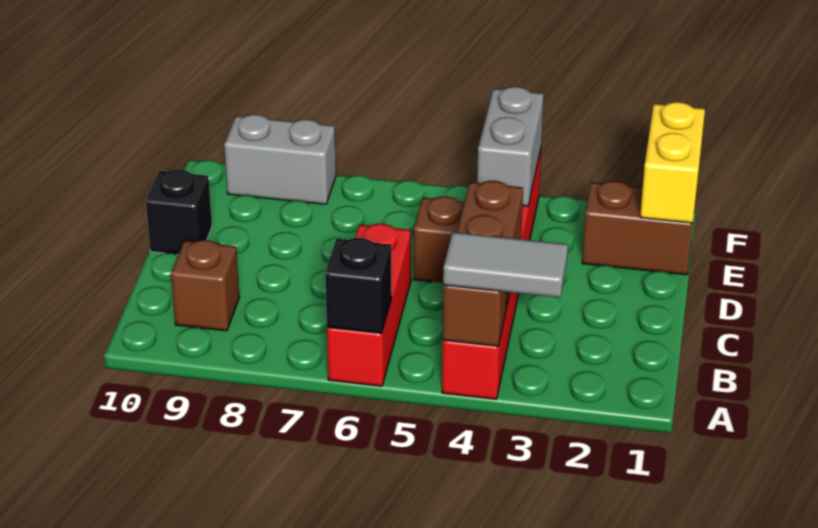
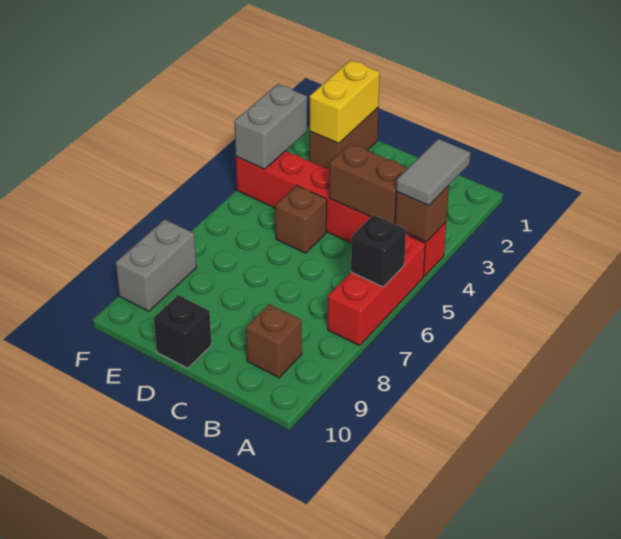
red brick A6:C6 level 1 -> red brick A5:A7 level 1
yellow brick E1:F1 level 2 -> yellow brick E1:E2 level 2
grey brick E4:F4 level 2 -> grey brick F3:F4 level 2

